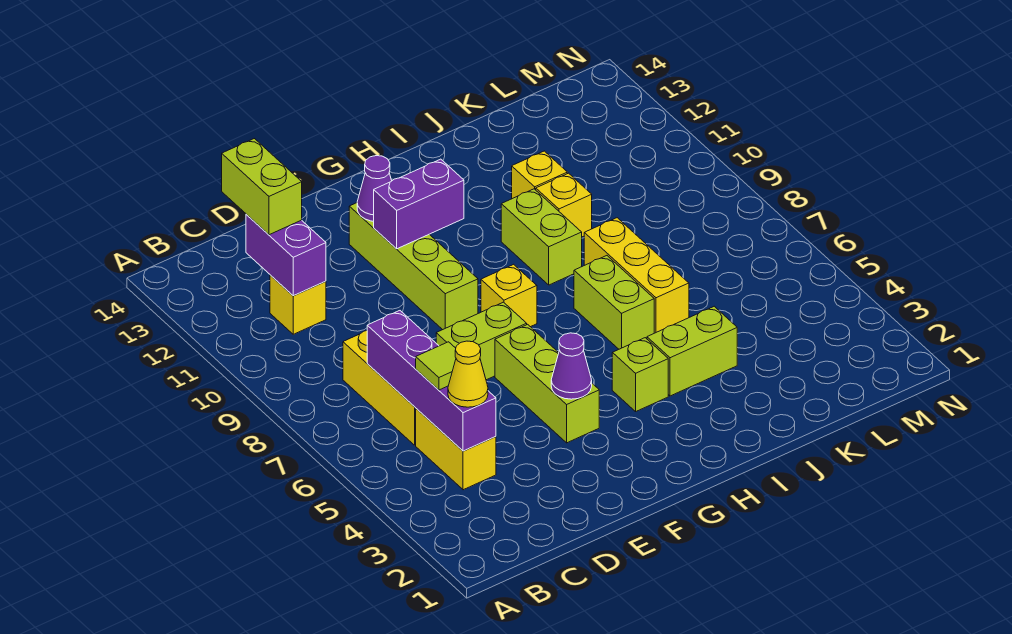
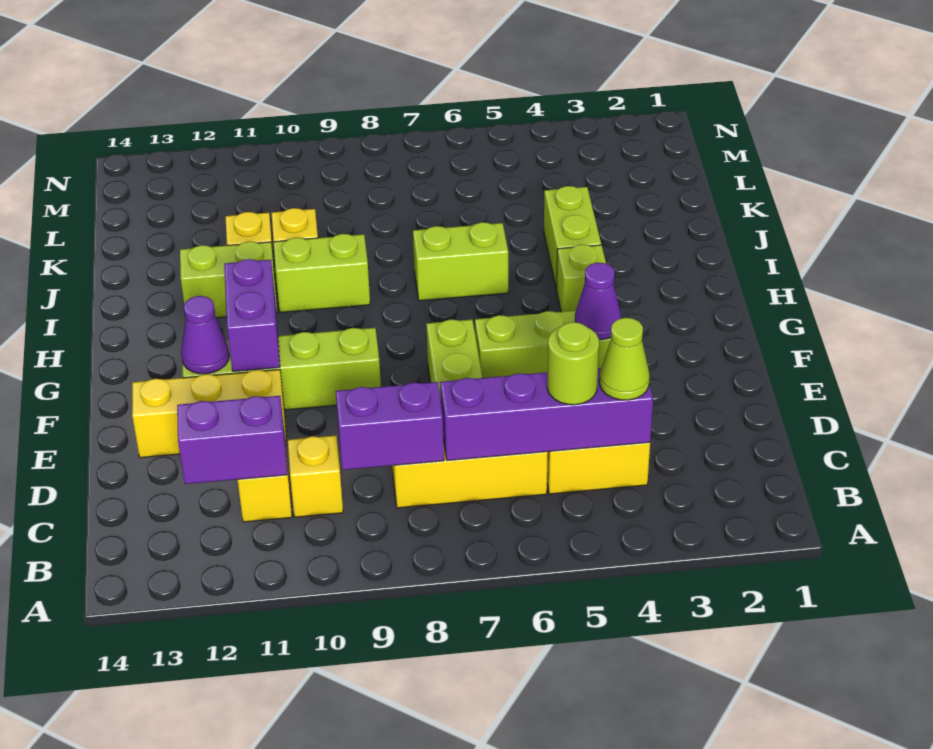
yellow cone C4 level 3 -> lime cone C4 level 3
lime tile C5 level 3 -> lime round brick C5 level 3
none -> purple brick C8:C9 level 2
lime brick C12:C13 level 3 -> lime brick I11:I12 level 1
yellow brick G8 level 1 -> yellow brick C10 level 1
yellow brick J6:J8 level 1 -> yellow brick E11:E13 level 1

